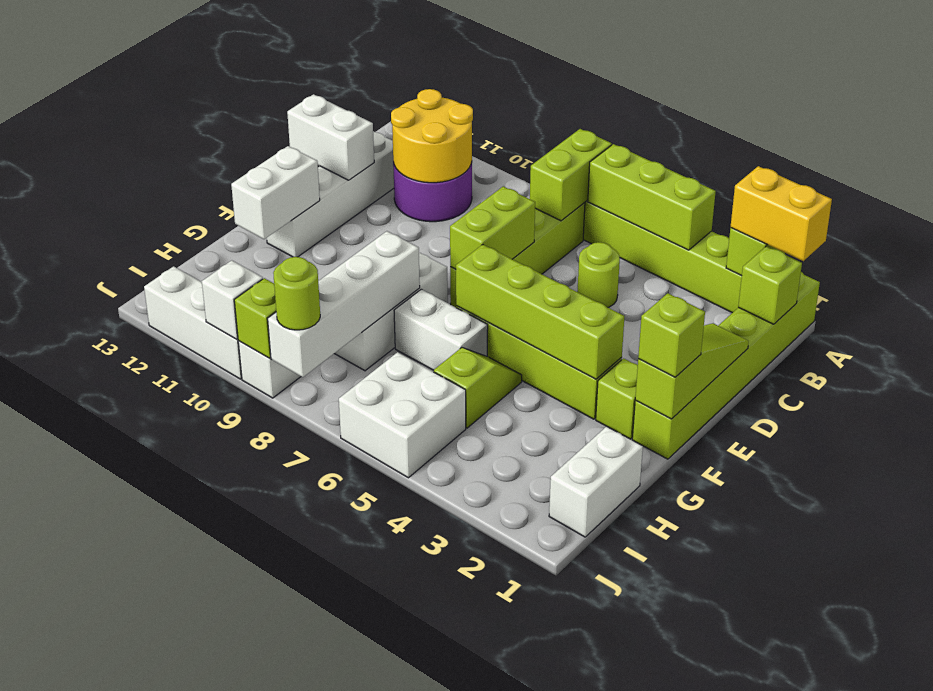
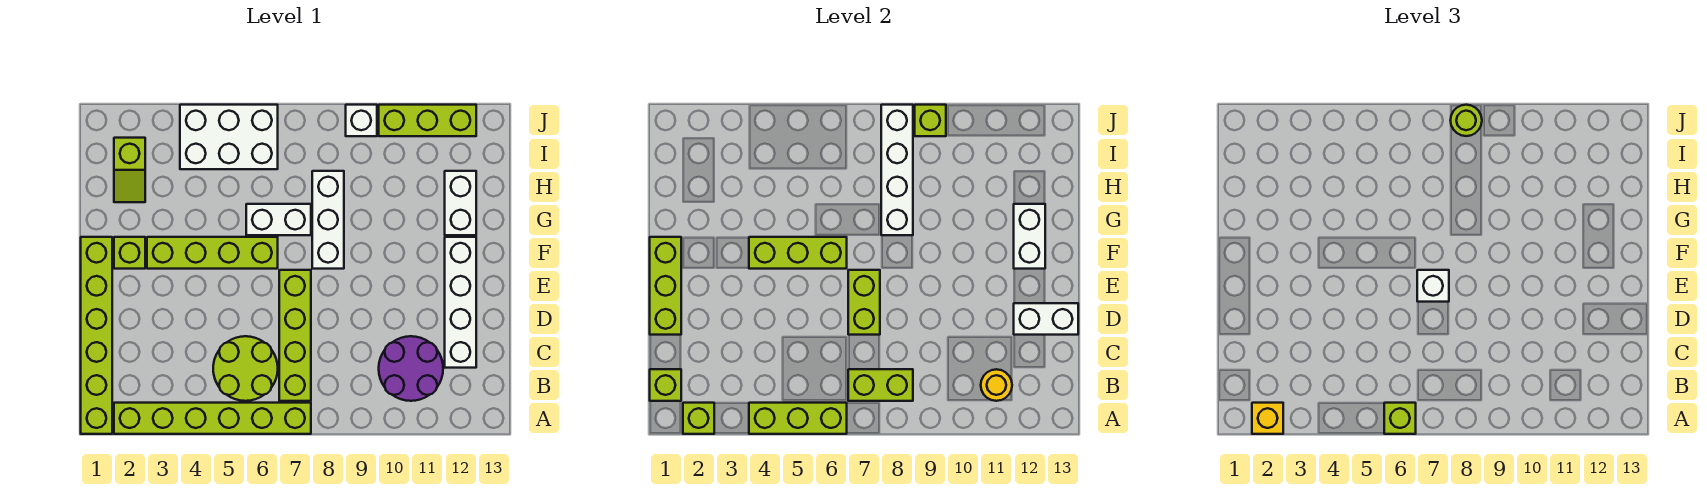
yellow brick A1:A2 level 3 -> yellow brick A2 level 3
lime brick A7:B7 level 2 -> lime brick B7:B8 level 2
yellow round brick B10:C11 level 2 -> yellow round brick B11 level 2
lime round brick C5 level 1 -> lime round brick B5:C6 level 1
lime slope D1:F1 level 2 top F -> lime brick D1:F1 level 2
lime brick F1 level 3 -> lime brick A6 level 3
lime brick F3:F6 level 2 -> lime brick F4:F6 level 2
lime slope G5:H5 level 1 top H -> lime slope H2:I2 level 1 top I
white brick H1:I1 level 1 -> white brick G12:H12 level 1
white brick I5:J6 level 1 -> white brick I4:J6 level 1
white brick J10:J12 level 1 -> lime brick J10:J12 level 1
white brick J10 level 2 -> white brick E7 level 3

